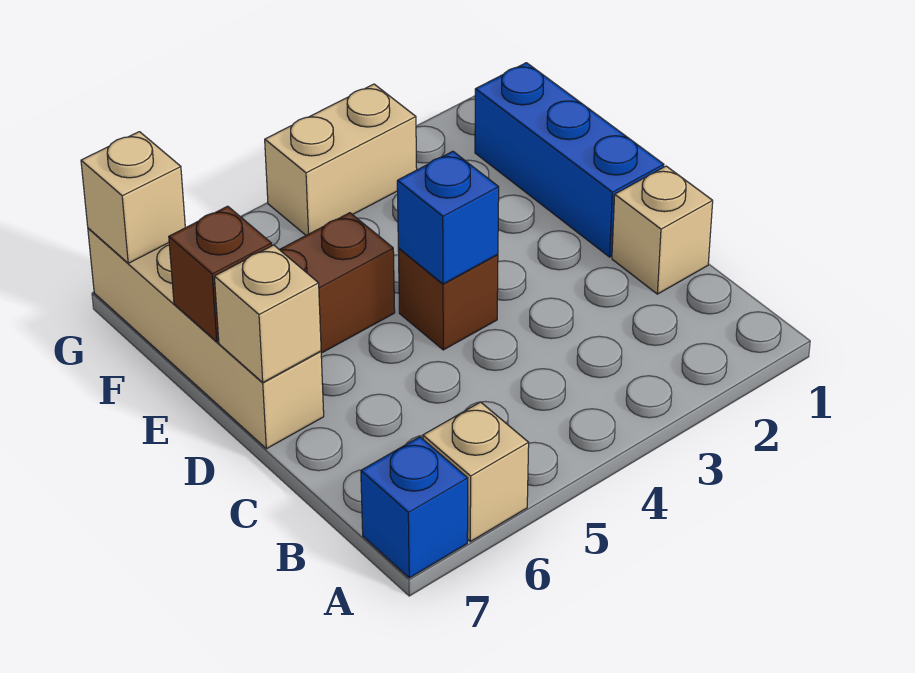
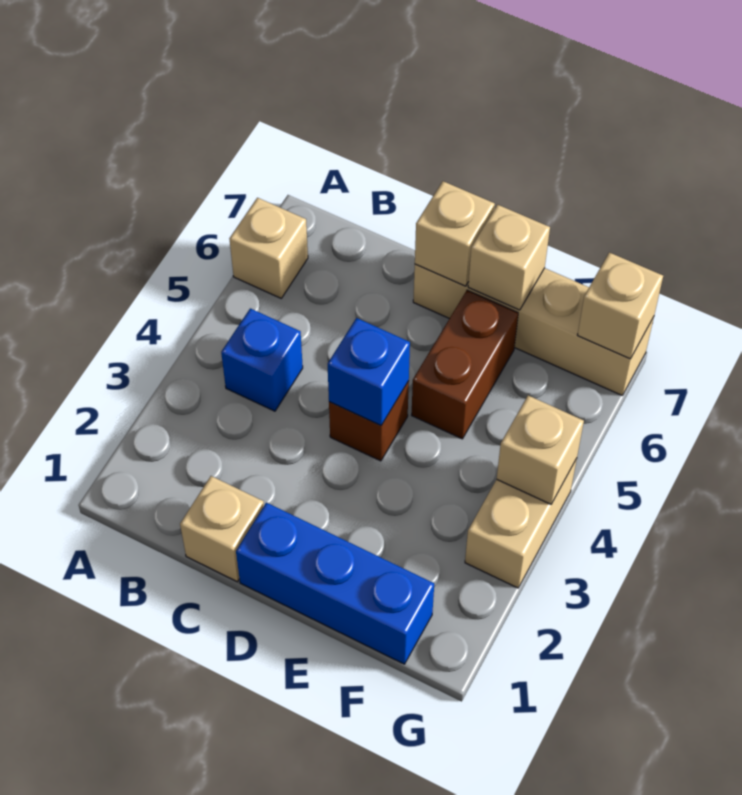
blue brick A7 level 1 -> blue brick B4 level 1
brown brick E7 level 2 -> tan brick E7 level 2
none -> tan brick G4 level 2

